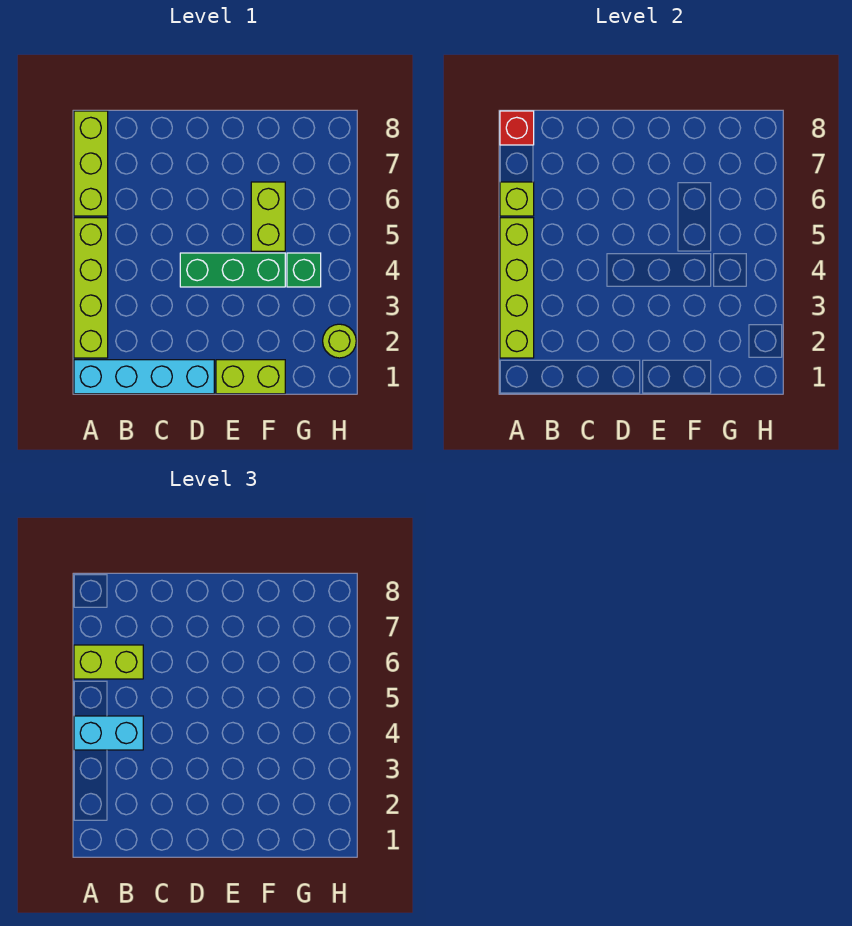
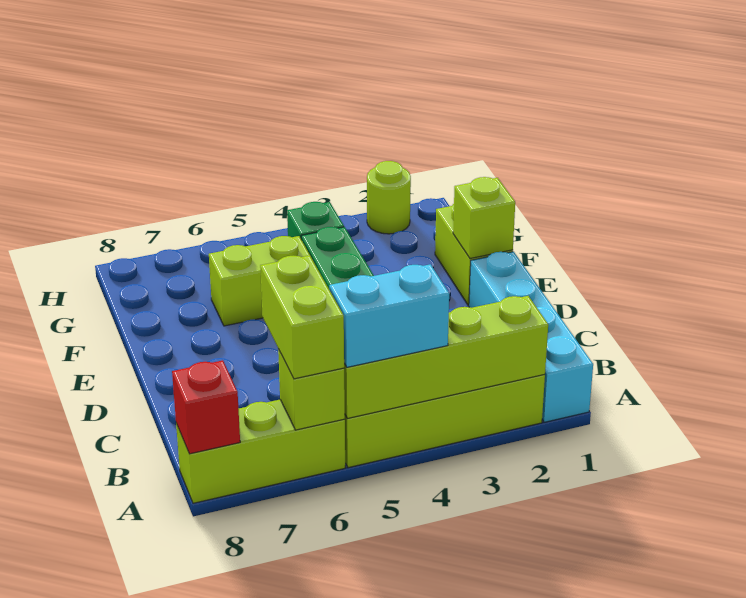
cyan brick A4:B4 level 3 -> cyan brick A4:A5 level 3
none -> lime brick E1 level 2

